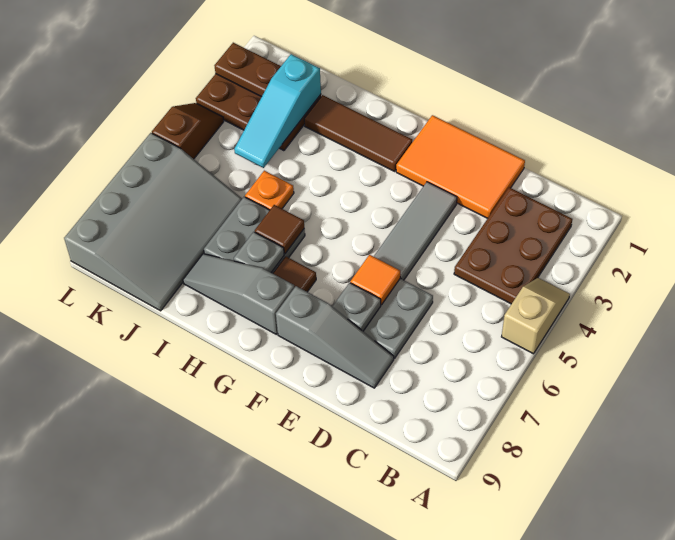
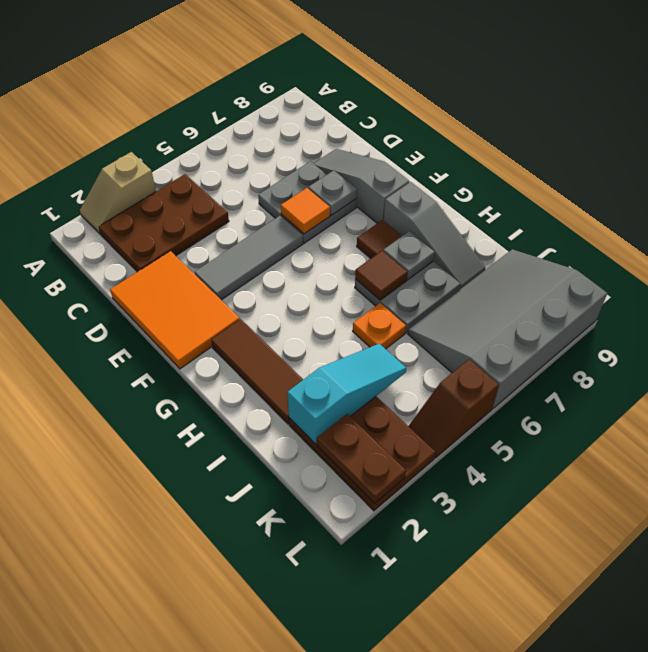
tan slope A4:A5 level 1 top 5 -> tan slope A2:A3 level 1 top 3

